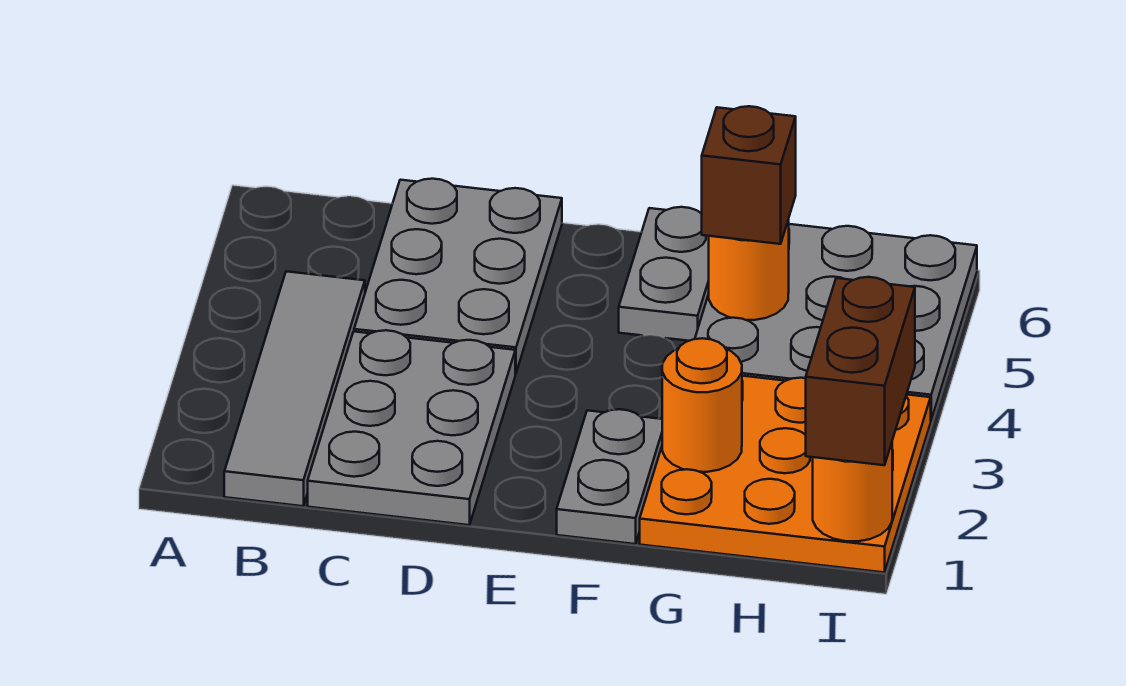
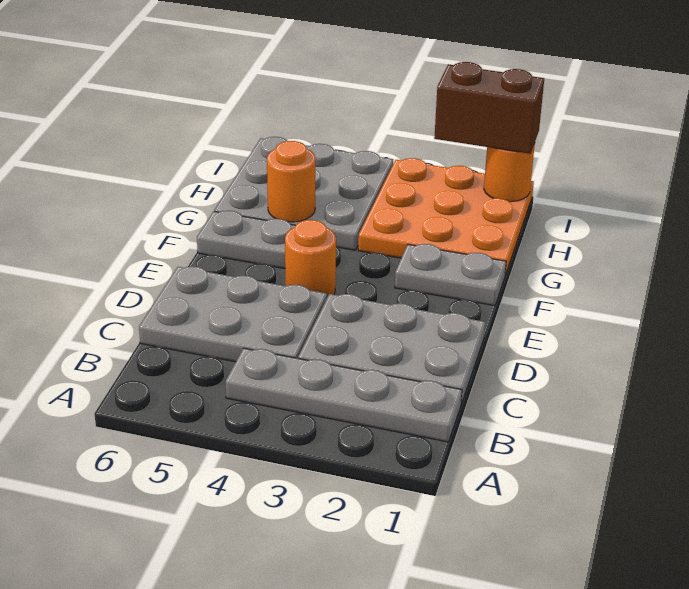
grey tile B1:B4 level 1 -> grey plate B1:B4 level 1
orange round brick G2 level 2 -> orange round brick E4 level 1
brown brick G5 level 3 -> none

